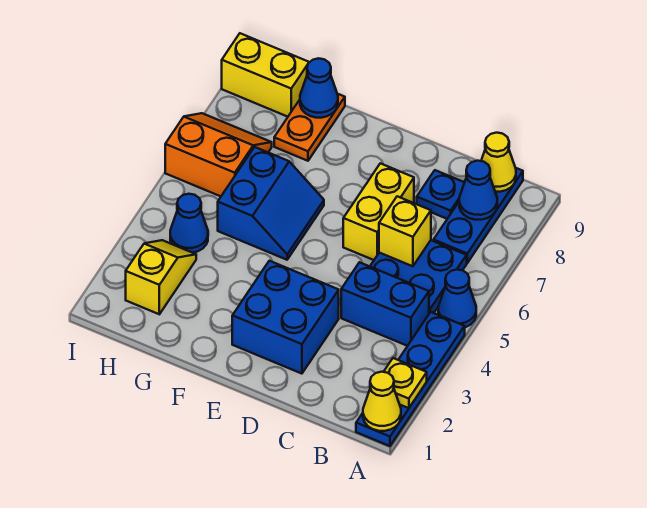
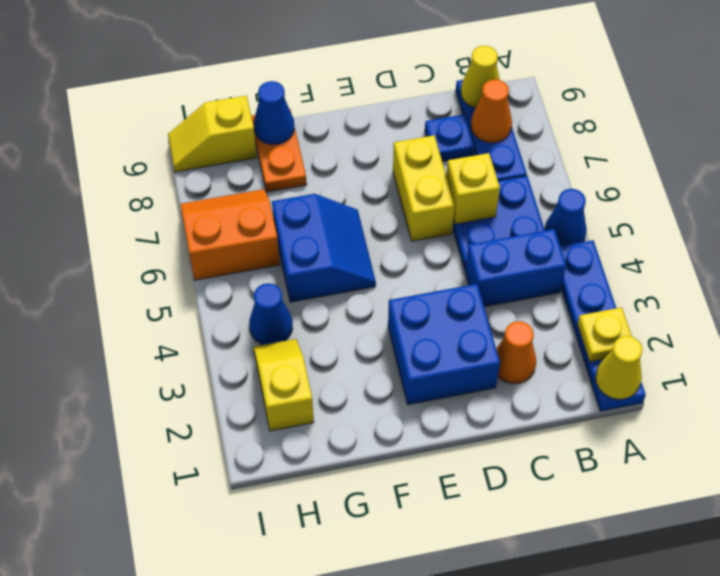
blue cone B8 level 2 -> orange cone B8 level 2
none -> orange cone C2 level 1
yellow brick H9:I9 level 1 -> yellow slope H9:I9 level 1 top H

